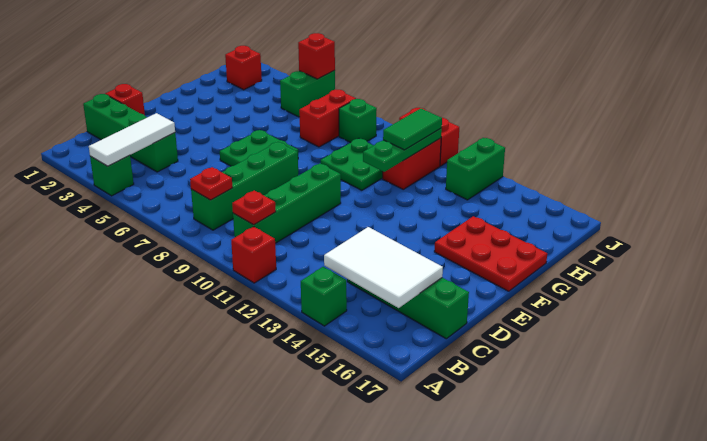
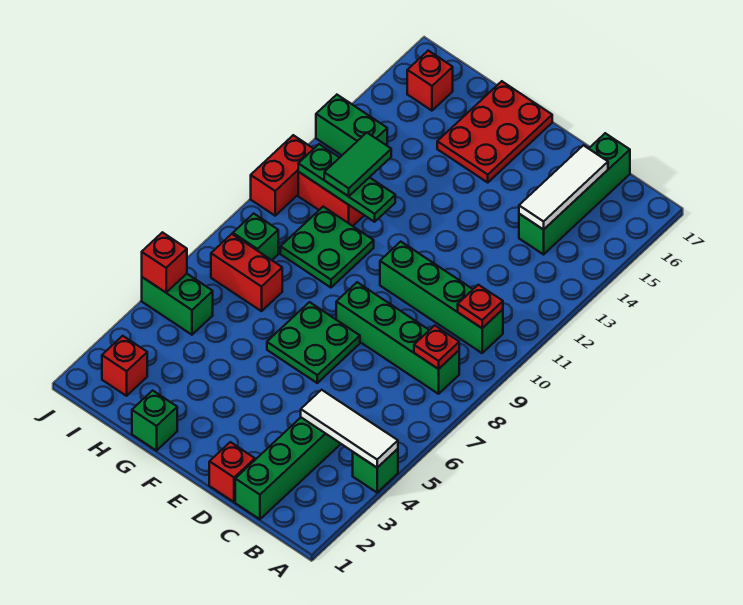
red brick A11 level 1 -> red brick I16 level 1
green brick A14 level 1 -> green brick G1 level 1
white tile B14:C16 level 2 -> white tile C14:C16 level 2
green tile H11:I11 level 3 -> green tile H11:H12 level 3

